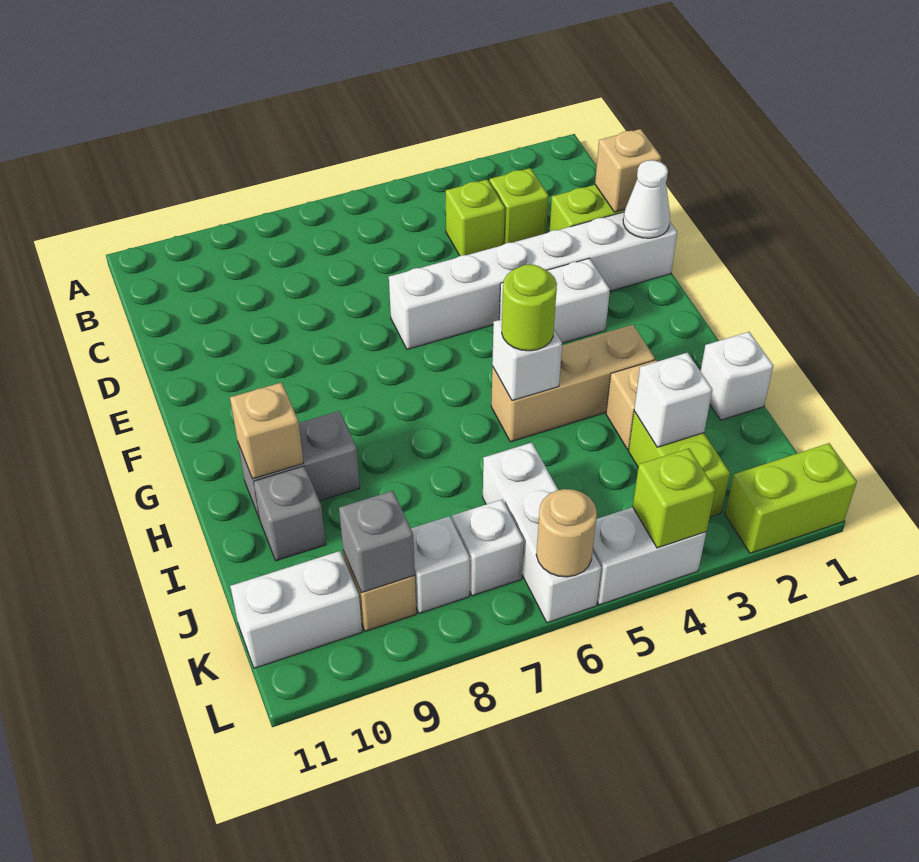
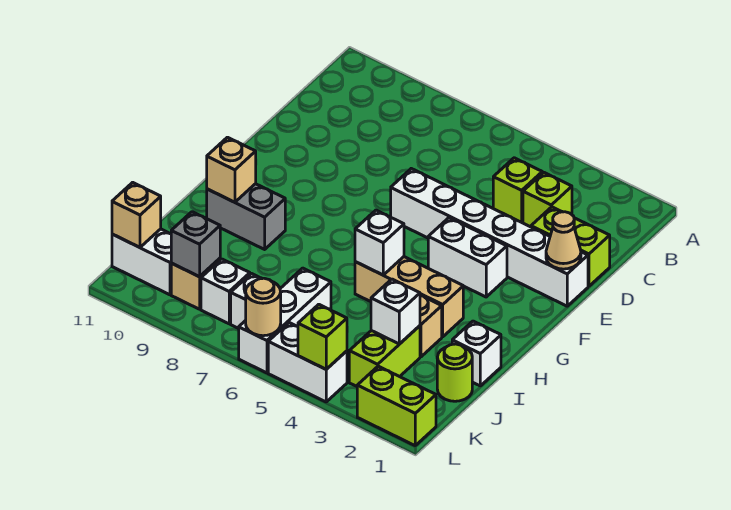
tan brick D1 level 2 -> tan brick K11 level 2
white cone E1 level 2 -> tan cone E1 level 2
lime round brick H5 level 3 -> lime round brick J1 level 1
grey brick I10 level 1 -> none

